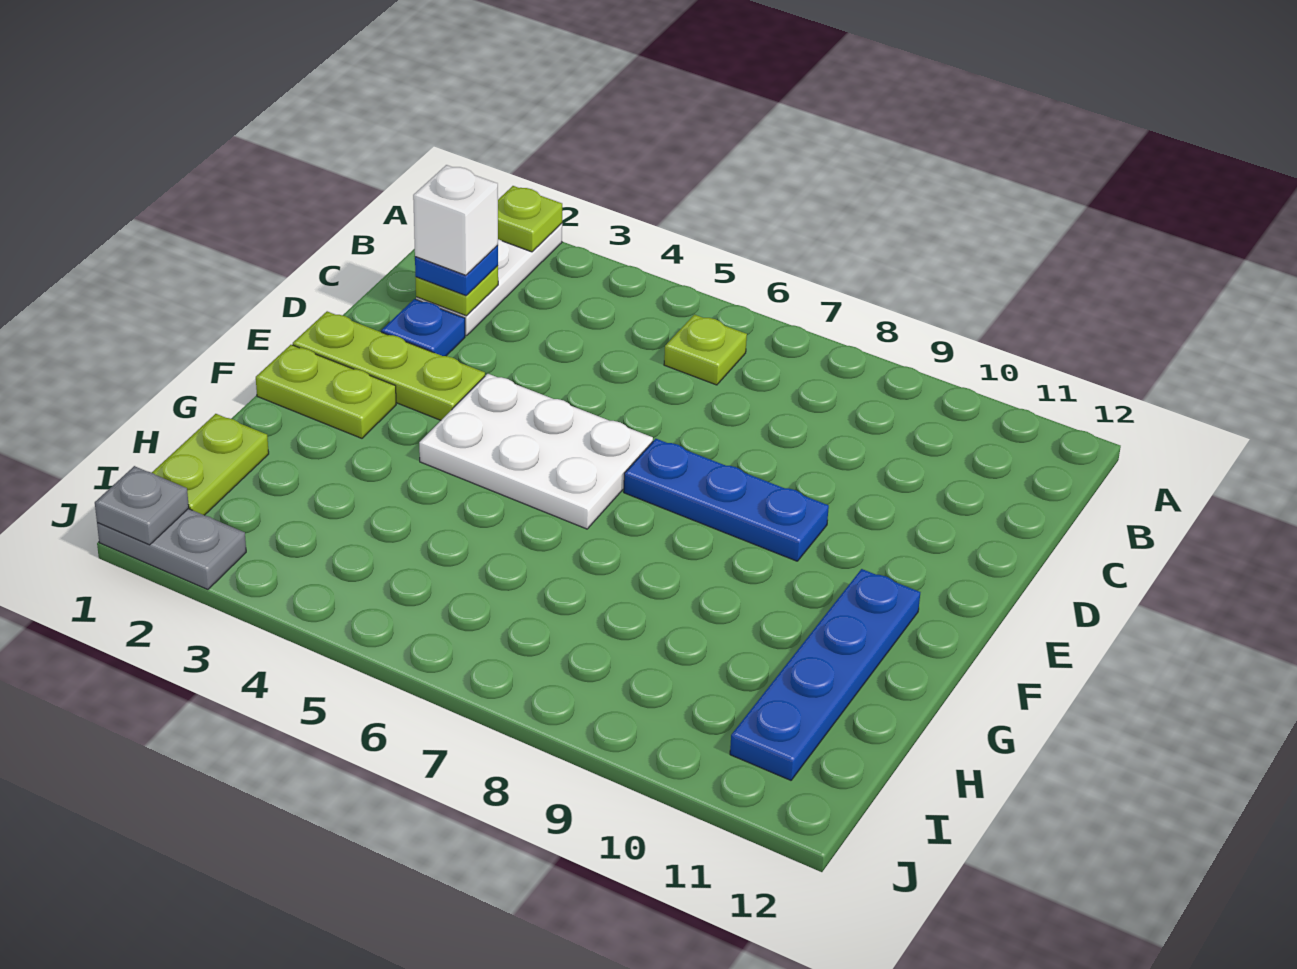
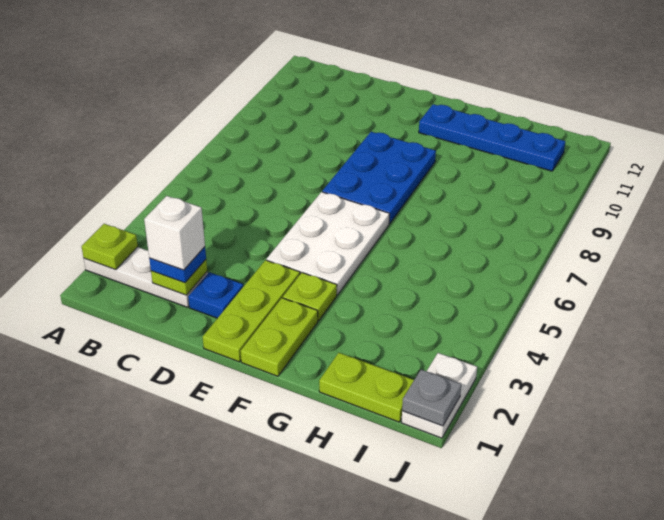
lime plate B6 level 1 -> lime plate F3 level 1
blue plate E7:E9 level 1 -> blue plate E7:F9 level 1
grey plate J1:J2 level 1 -> white plate J1:J2 level 1

